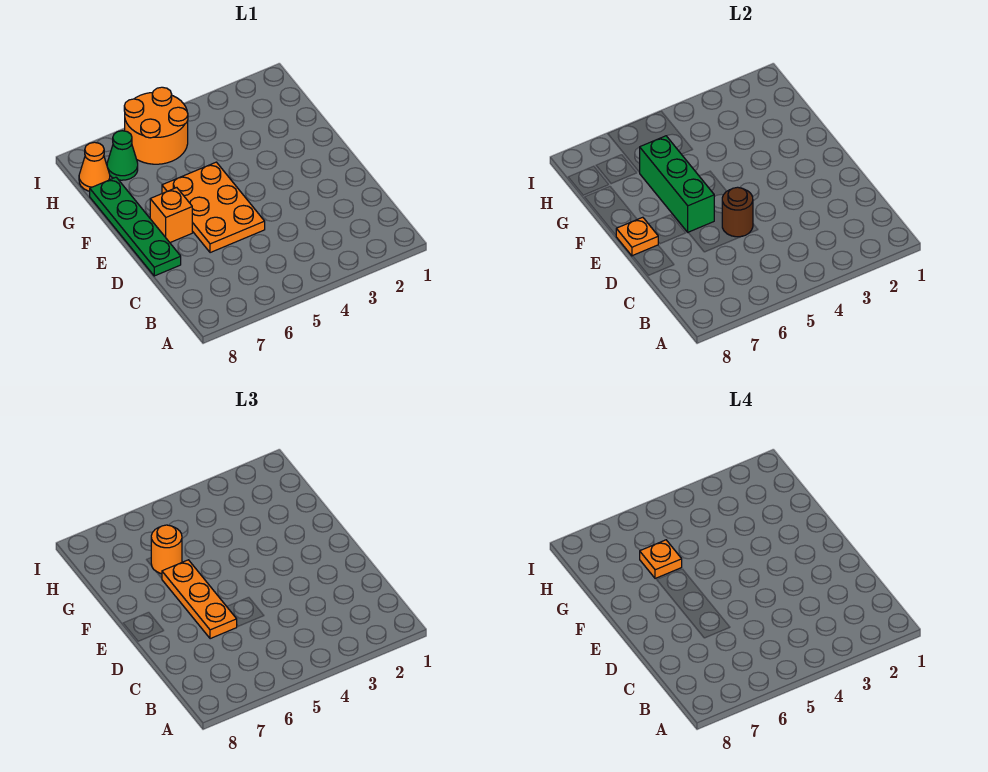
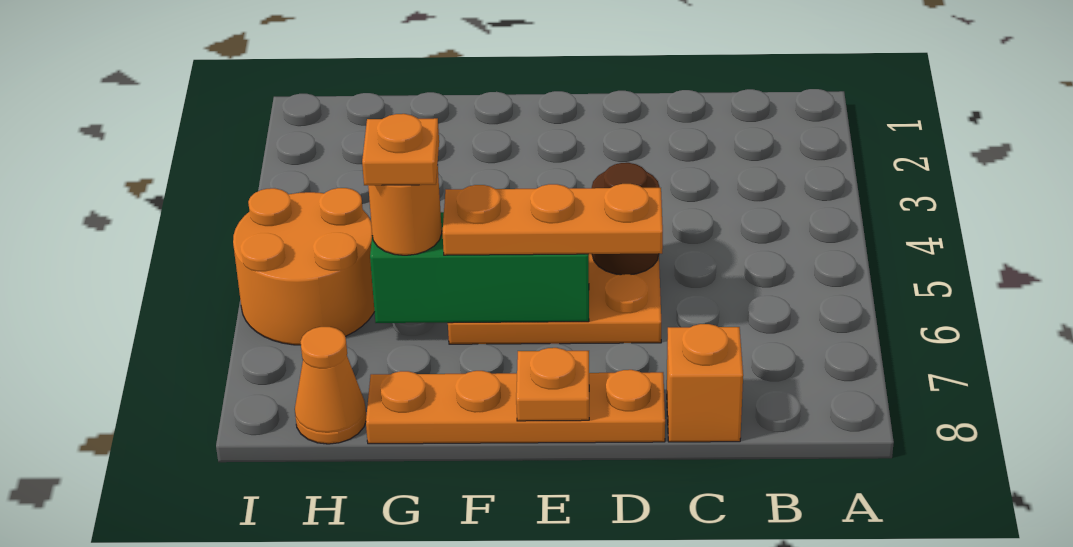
green plate D8:G8 level 1 -> orange plate D8:G8 level 1
orange brick E7 level 1 -> orange brick C8 level 1
green cone H7 level 1 -> none

